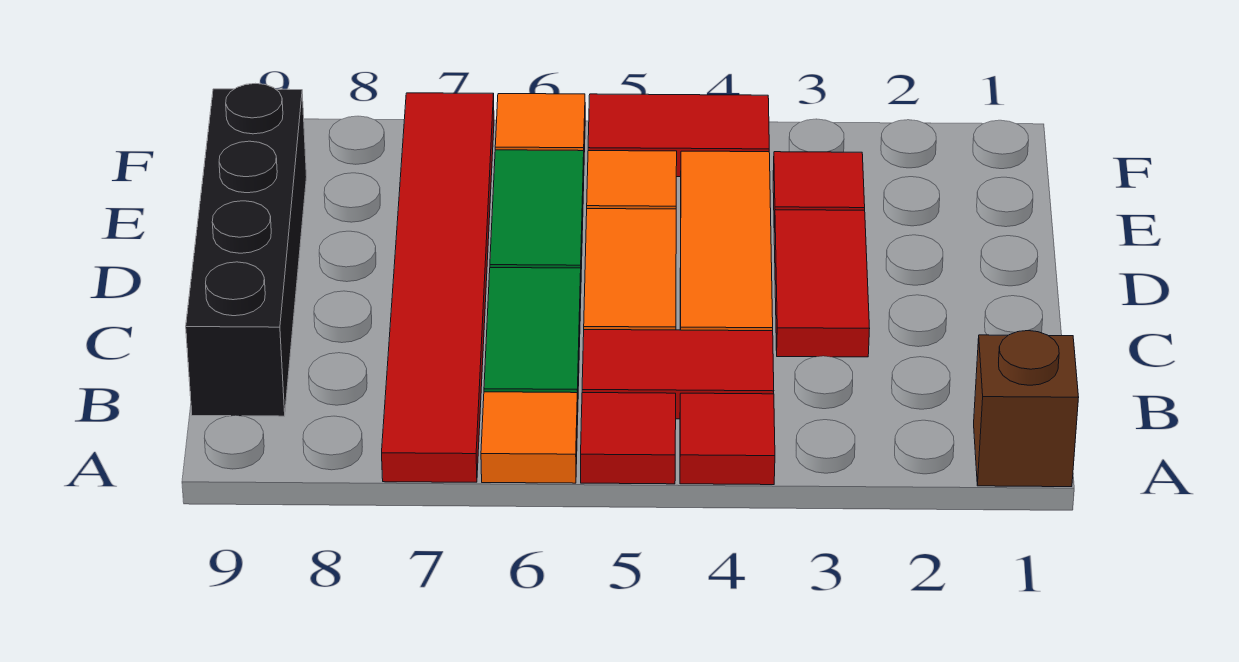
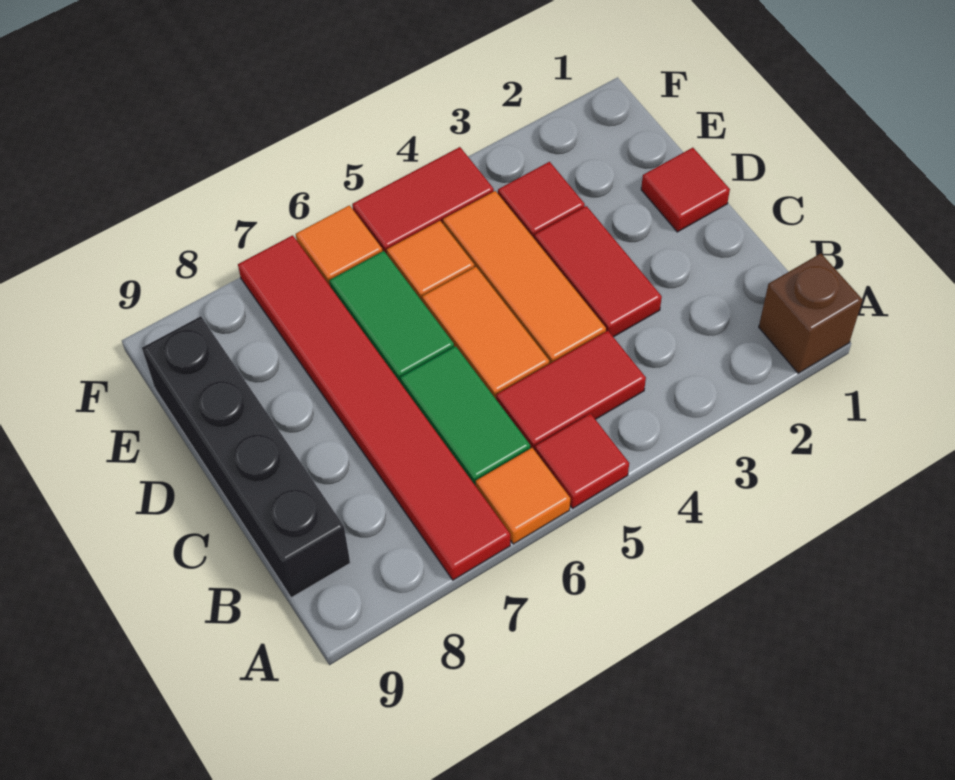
red tile A4 level 1 -> red tile D1 level 1

